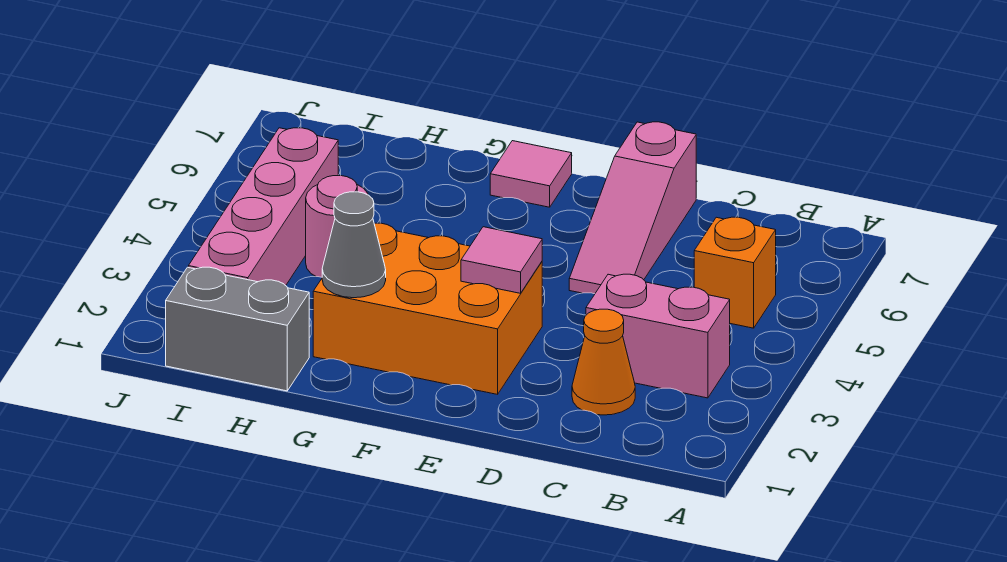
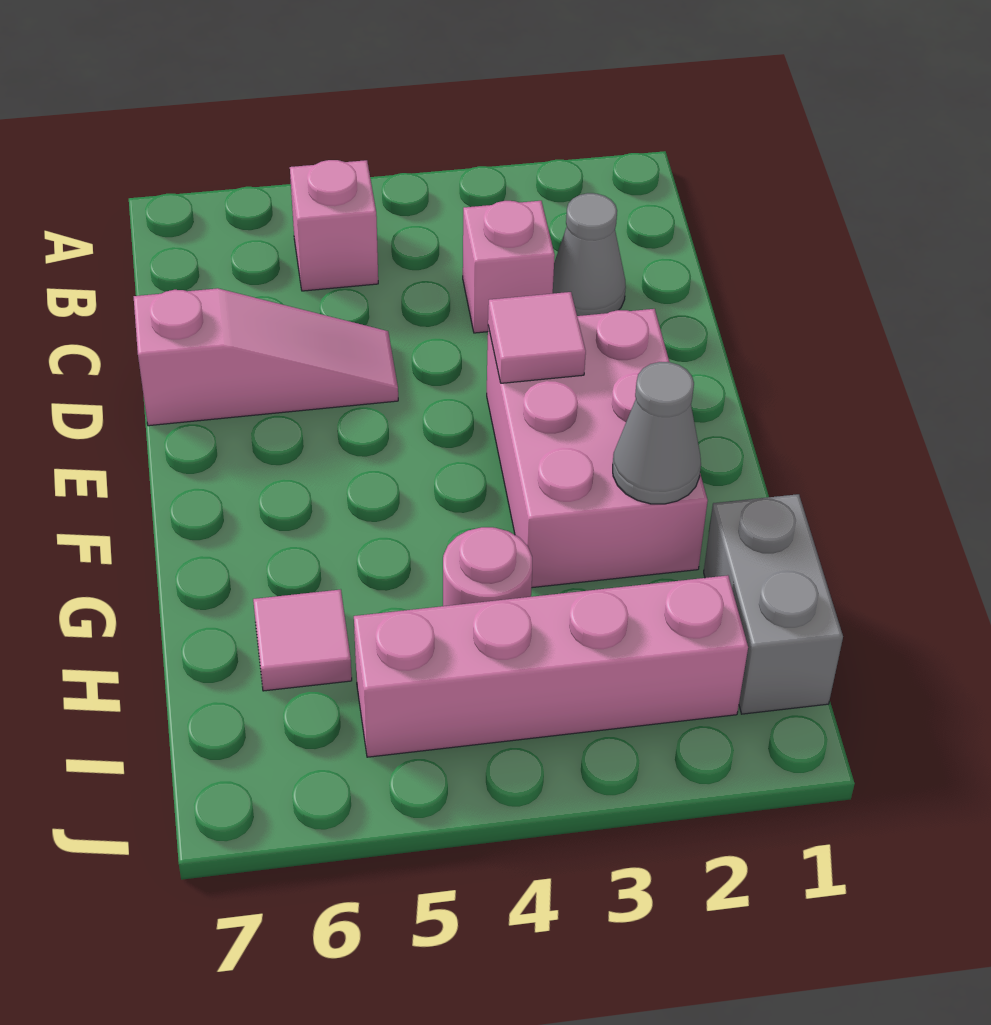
pink brick B3:C3 level 1 -> pink brick C3 level 1
orange brick B5 level 1 -> pink brick B5 level 1
orange cone C2 level 1 -> grey cone C2 level 1
orange brick E2:G3 level 1 -> pink brick E2:G3 level 1
pink tile F7 level 1 -> pink tile H6 level 1

